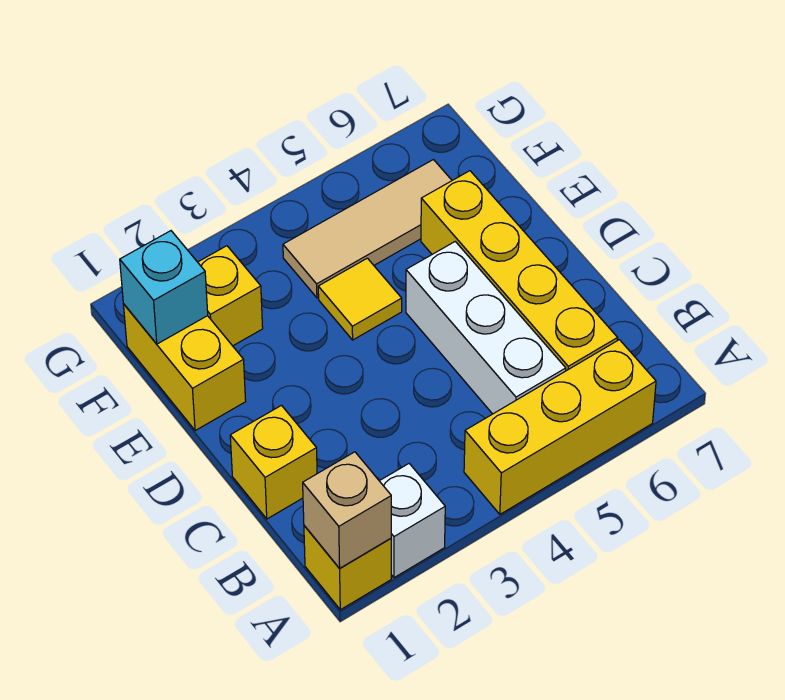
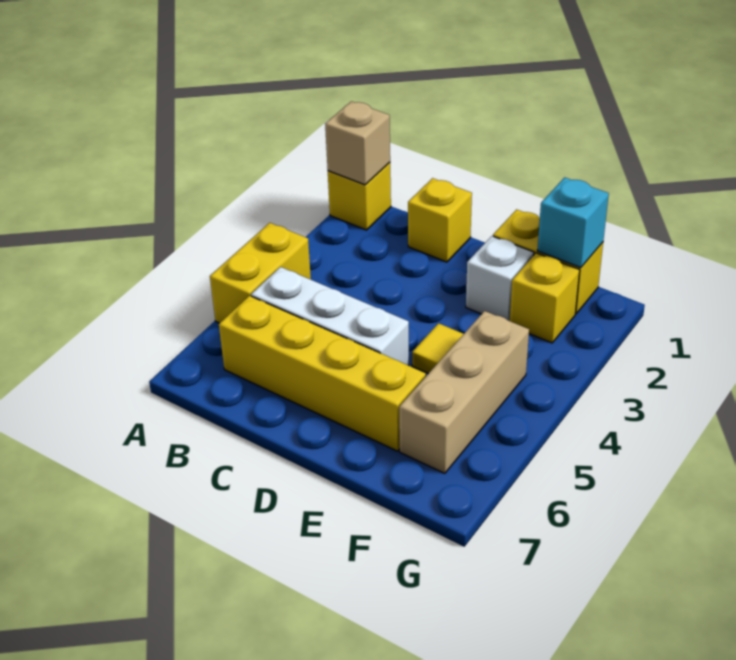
white brick A2 level 1 -> white brick E2 level 1
yellow brick A4:A6 level 1 -> yellow brick A4:A5 level 1
tan tile F4:F6 level 1 -> tan brick F4:F6 level 1

